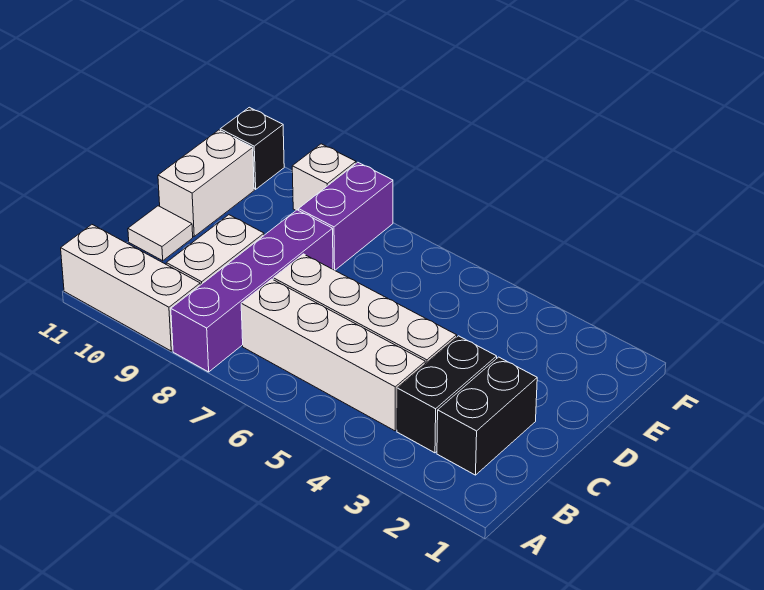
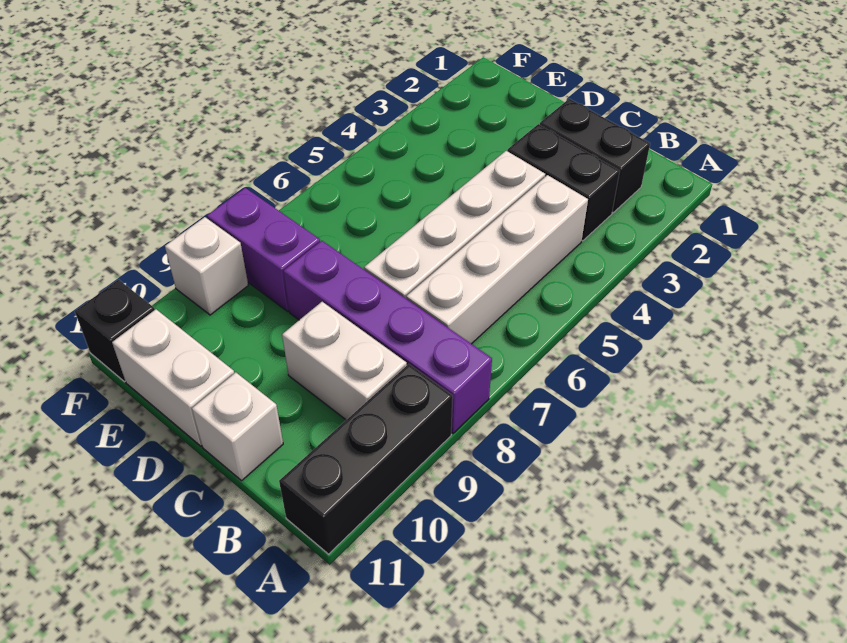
white brick A9:A11 level 1 -> black brick A9:A11 level 1
white tile C11 level 1 -> white brick C11 level 1

